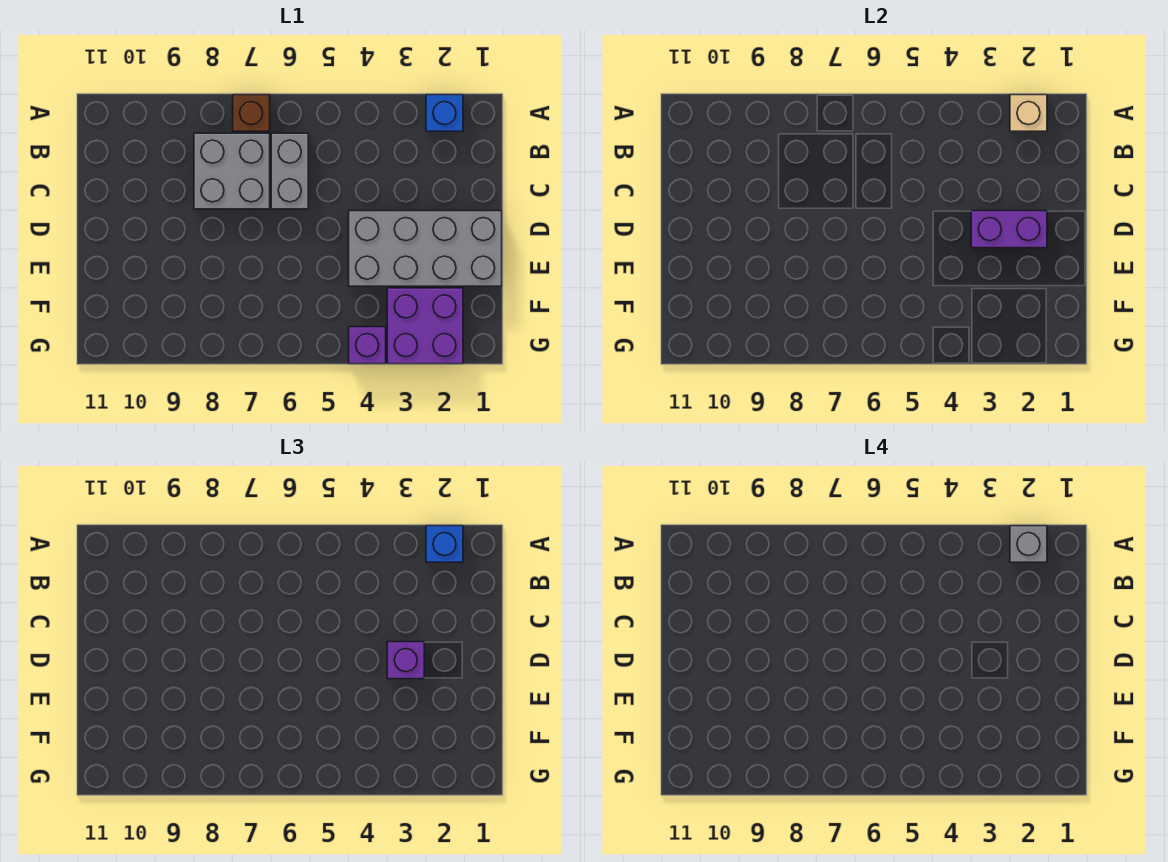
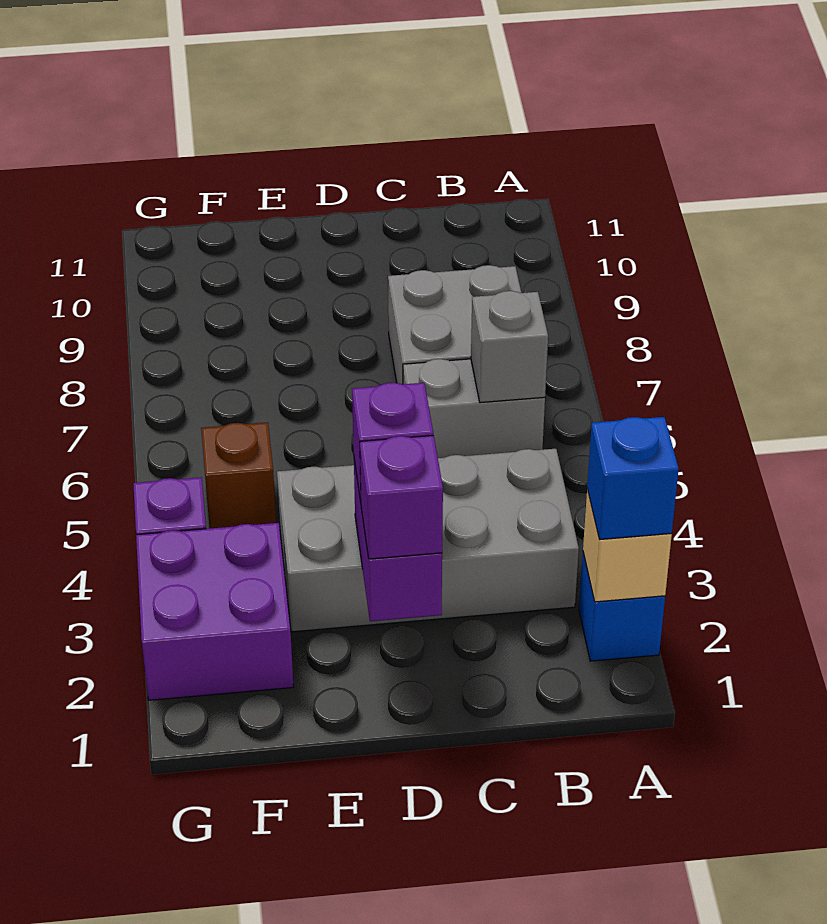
grey brick A2 level 4 -> grey brick B6 level 2
brown brick A7 level 1 -> brown brick F5 level 1
grey brick D1:E4 level 1 -> grey brick B3:E4 level 1
none -> purple brick D2 level 3

